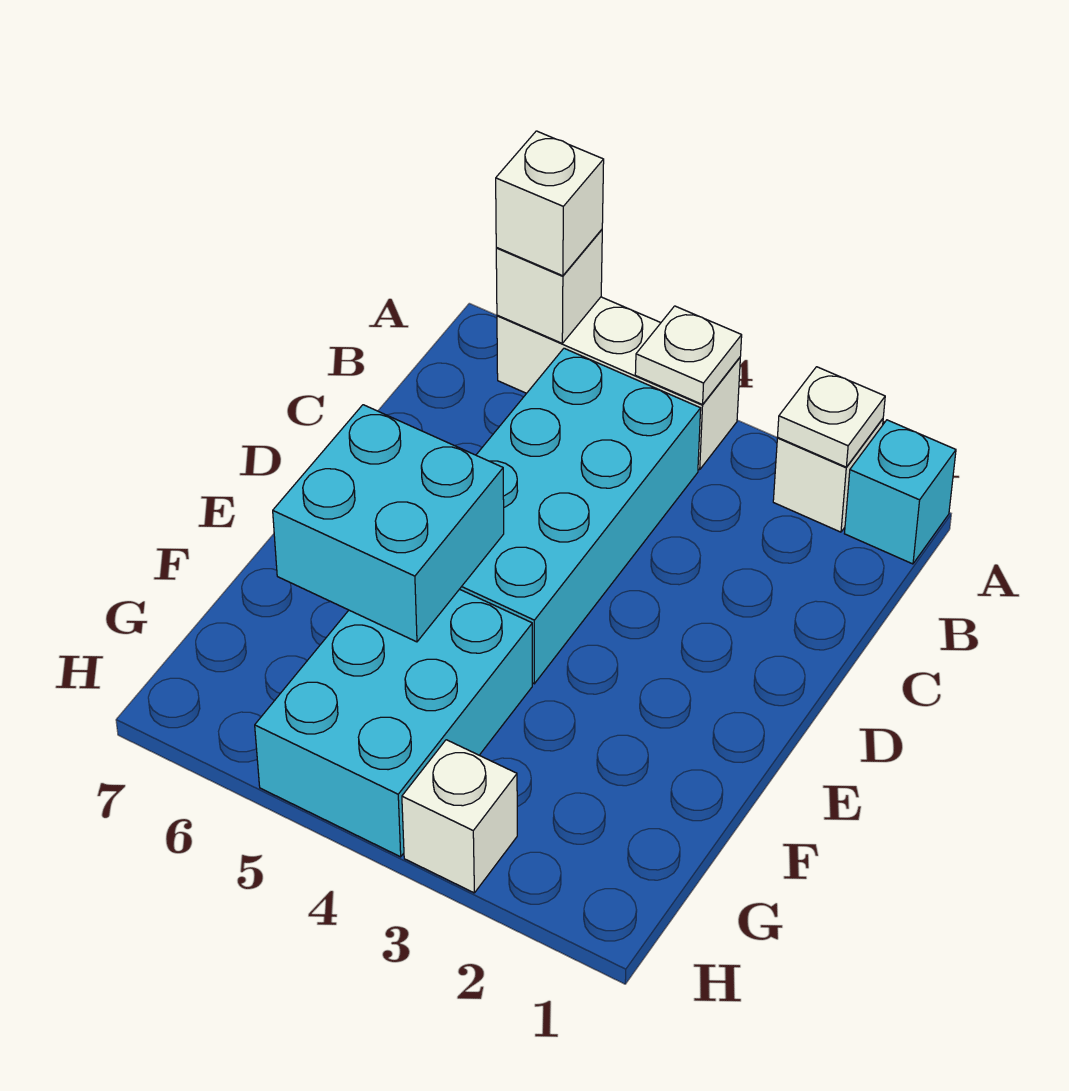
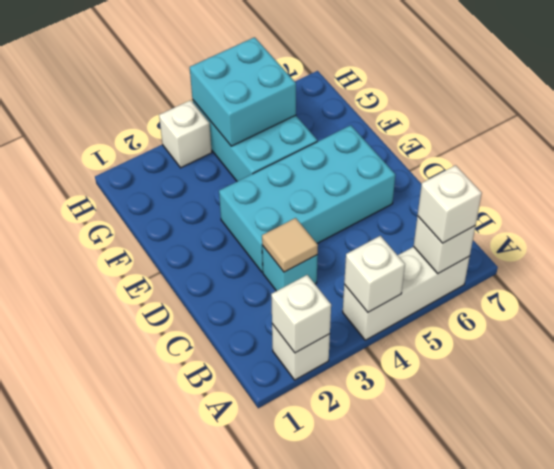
cyan brick A1 level 1 -> cyan brick C3 level 1
white plate A2 level 2 -> white brick A2 level 2
white plate A4 level 2 -> white brick A4 level 2
cyan brick B4:E5 level 1 -> cyan brick D3:E6 level 1
none -> tan tile C3 level 2
cyan brick E5:F6 level 2 -> cyan brick G4:H5 level 2

